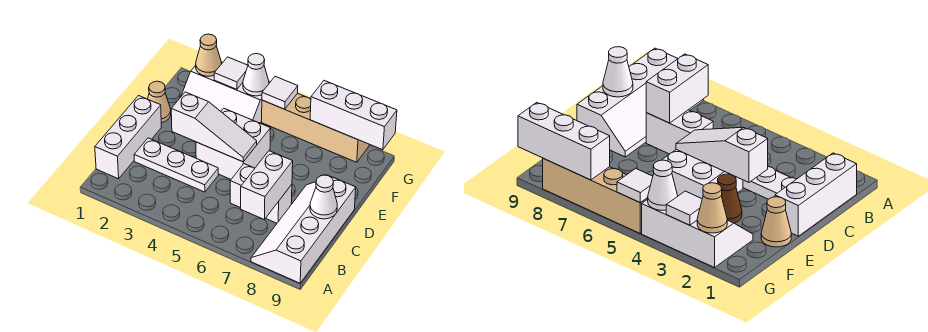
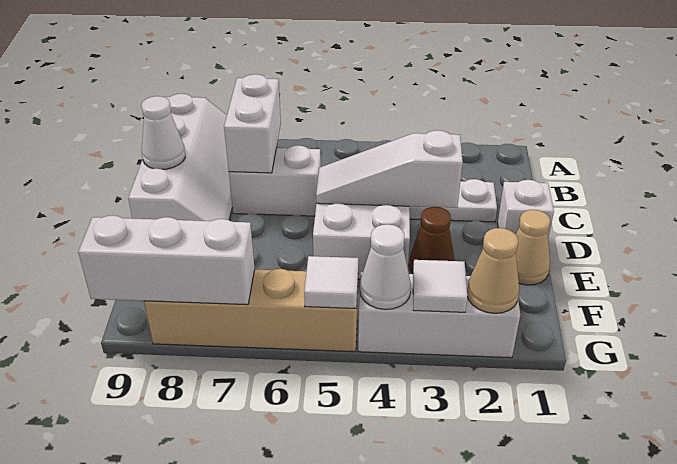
white brick B1:D1 level 1 -> white brick D1 level 1

